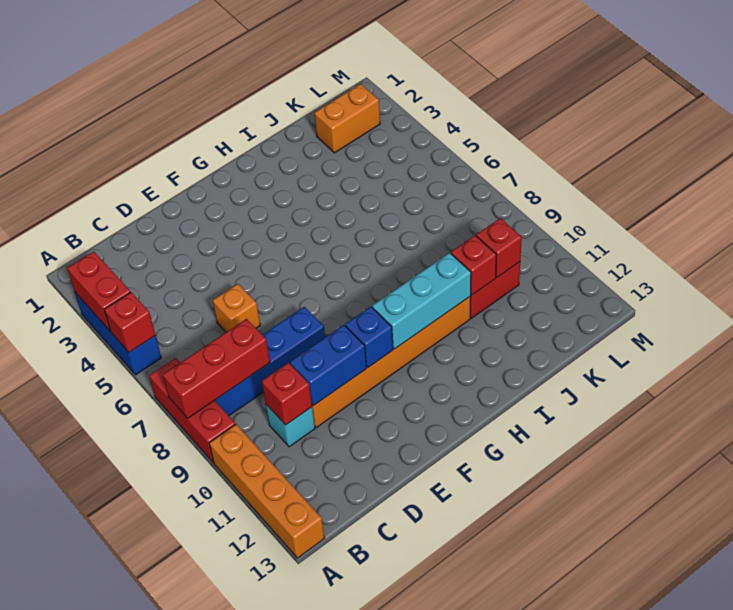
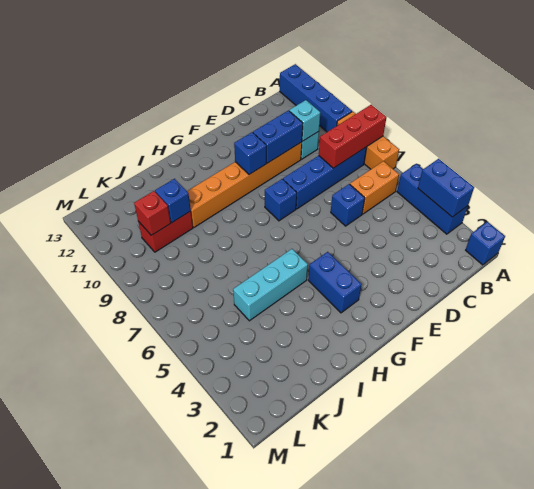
none -> blue brick A1 level 1
red brick A3:A4 level 2 -> blue brick A3:A4 level 2
red brick A5 level 2 -> none
red brick A7:A9 level 1 -> orange brick A7:A9 level 1
orange brick A10:A13 level 1 -> blue brick A10:A13 level 1
red brick C10 level 2 -> cyan brick C10 level 2
orange brick D6 level 1 -> blue brick D6 level 1
none -> blue brick F8 level 1
none -> blue brick G3:G4 level 1
cyan brick G10:I10 level 2 -> cyan brick H5:J5 level 1
red brick J10 level 2 -> blue brick J10 level 2
orange brick K2:L2 level 1 -> orange brick B6:C6 level 1

